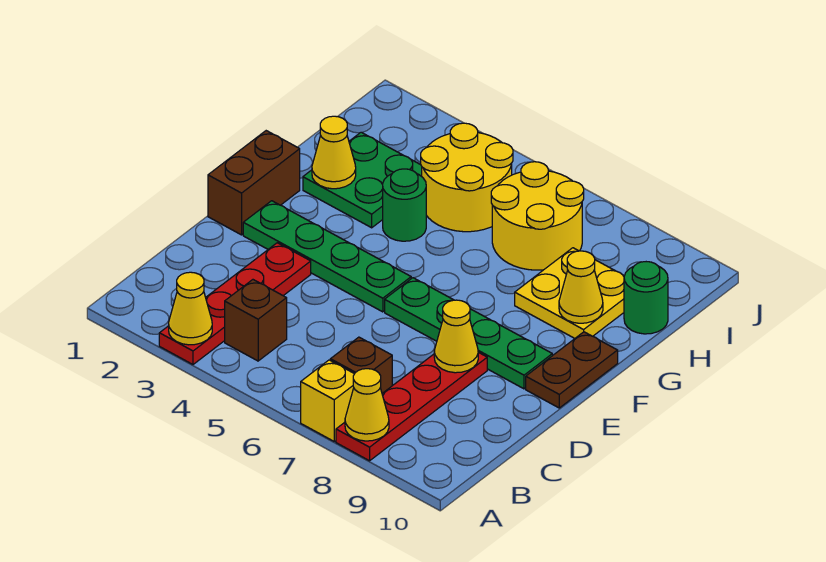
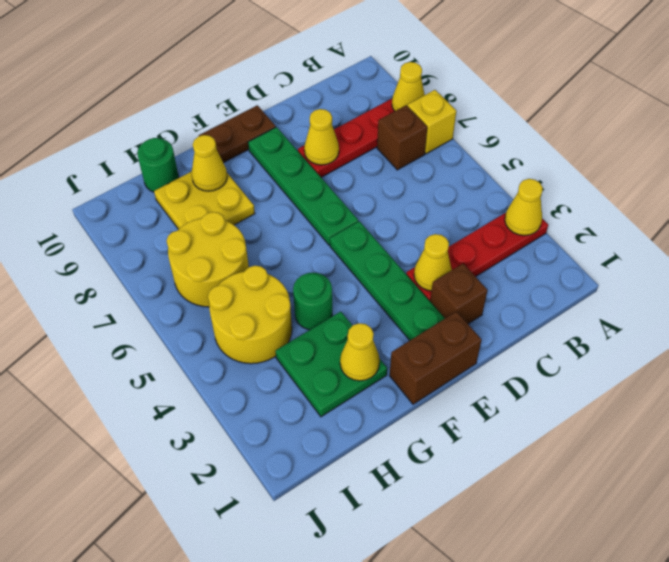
brown brick B4 level 1 -> brown brick D2 level 1
none -> yellow cone D3 level 2

